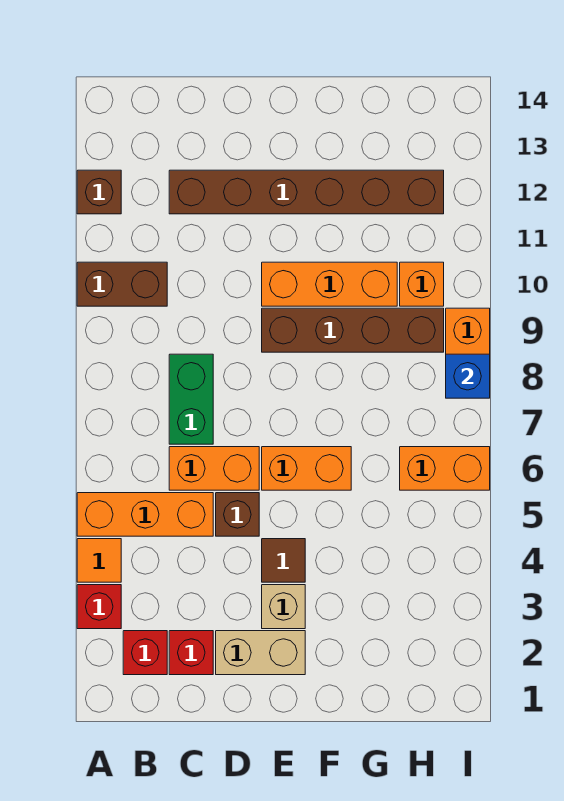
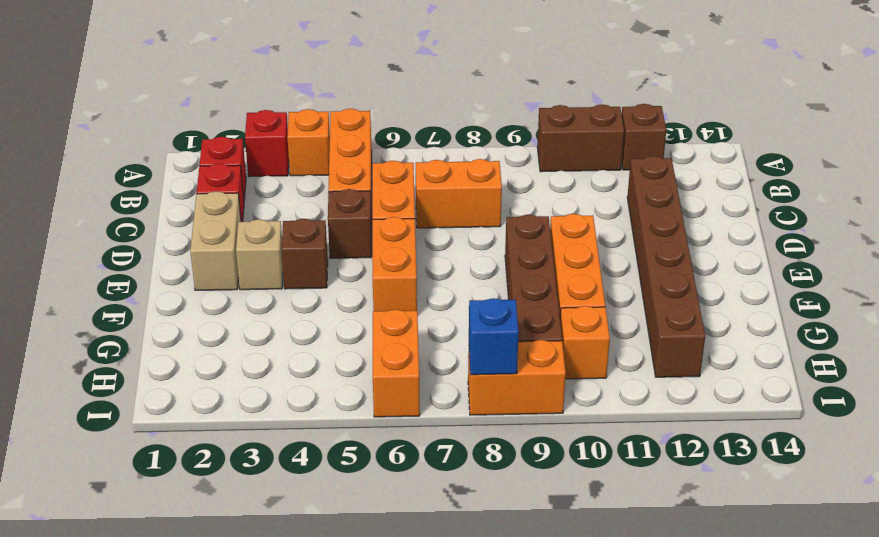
orange tile A4 level 1 -> orange brick A4 level 1
brown brick A10:B10 level 1 -> brown brick A10:A11 level 1
green brick C7:C8 level 1 -> orange brick C7:C8 level 1
brown tile E4 level 1 -> brown brick E4 level 1

